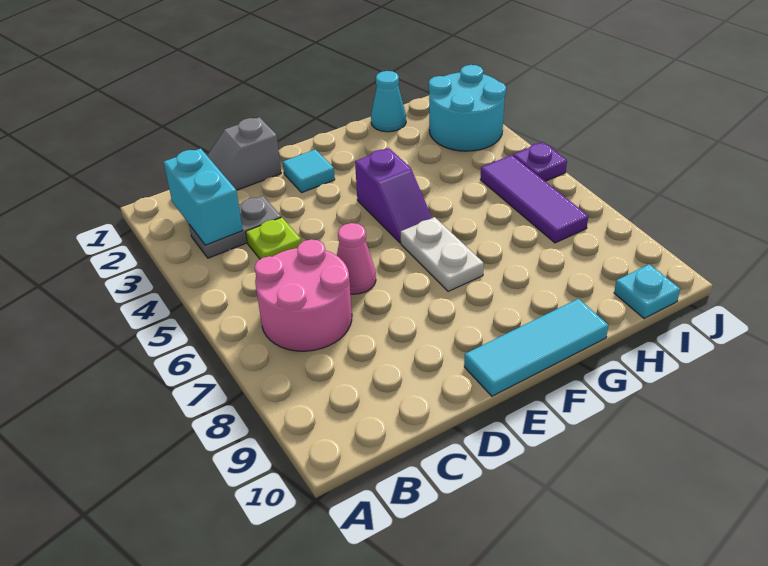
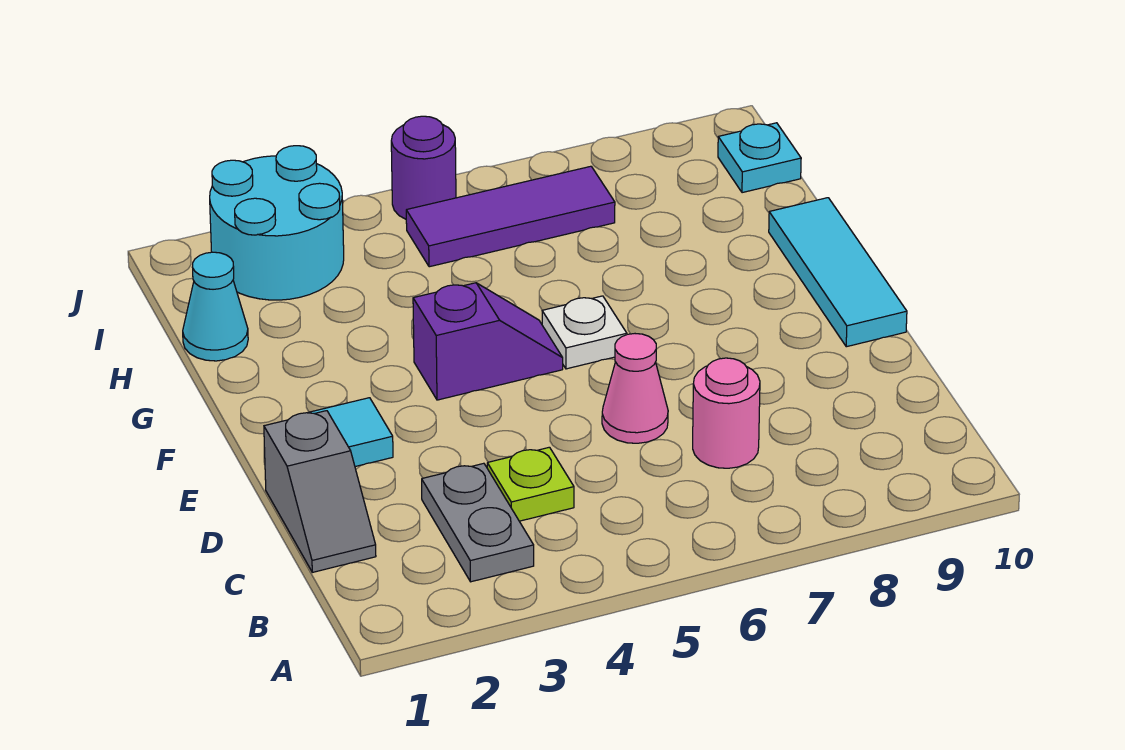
cyan brick B2:B3 level 2 -> none
pink round brick B6:C7 level 1 -> pink round brick C7 level 1
white plate F6:F7 level 1 -> white plate F6 level 1
purple plate J5 level 1 -> purple round brick J5 level 1

